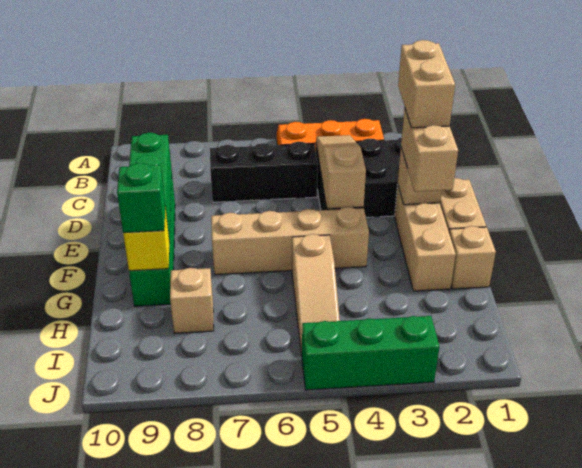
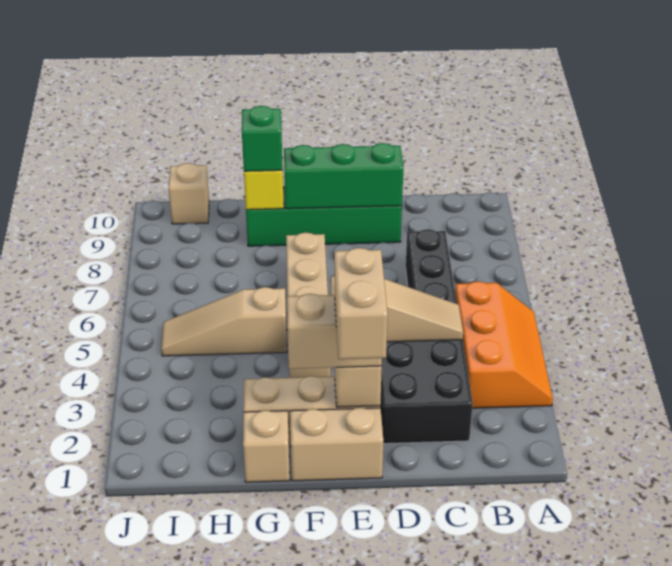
tan brick D2:E2 level 4 -> tan brick E1:E2 level 4
tan brick H8 level 1 -> tan brick I10 level 1
green brick J3:J5 level 1 -> none

